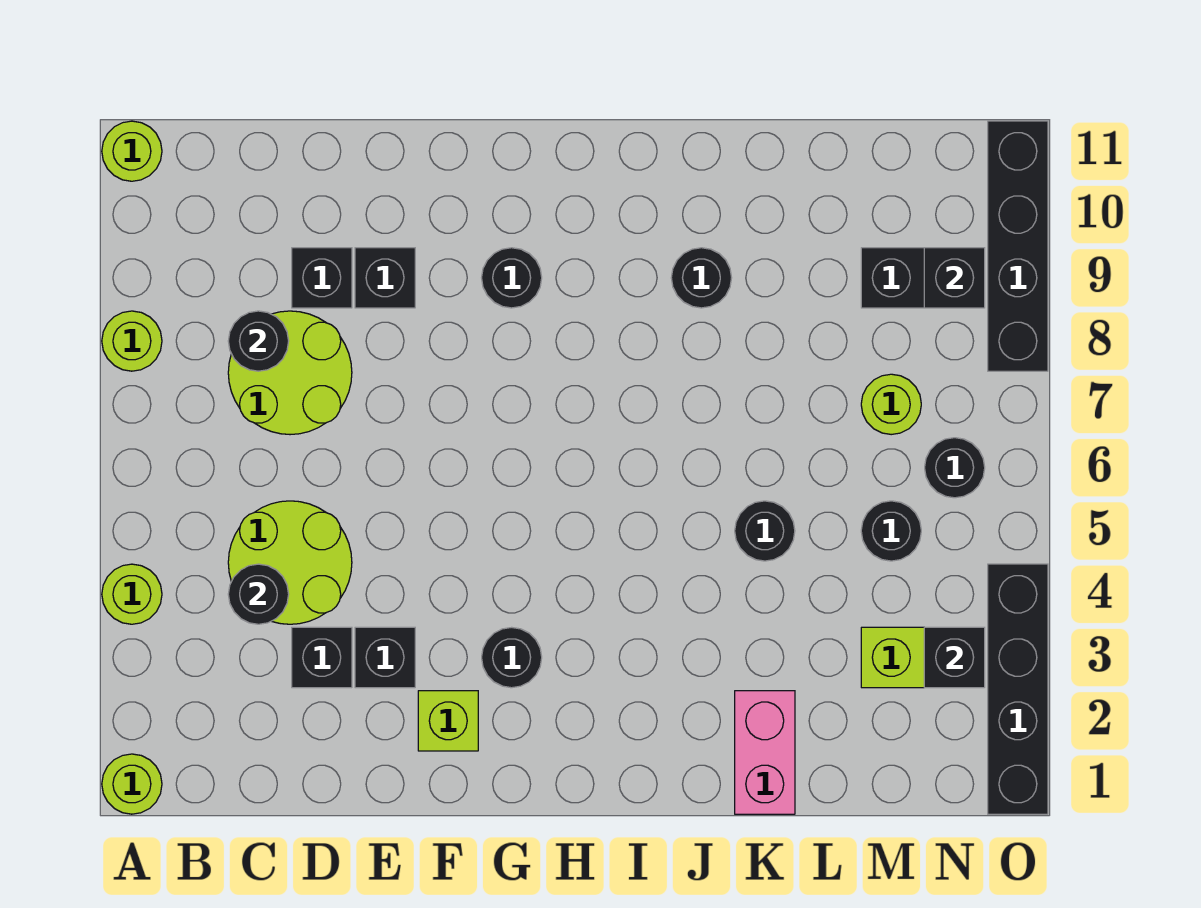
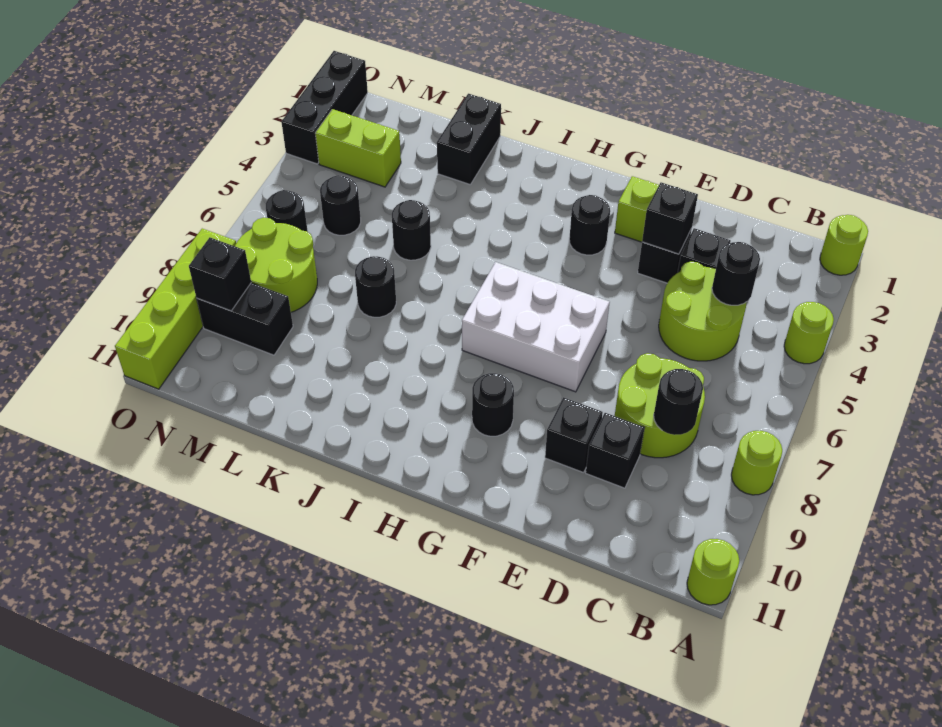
none -> white brick F6:H7 level 1
black round brick J9 level 1 -> black round brick K7 level 1
pink brick K1:K2 level 1 -> black brick K1:K2 level 1
lime round brick M7 level 1 -> lime round brick M7:N8 level 1
black brick N3 level 2 -> black brick E3 level 2
black brick O1:O4 level 1 -> black brick O1:O3 level 1
black brick O8:O11 level 1 -> lime brick O8:O11 level 1

